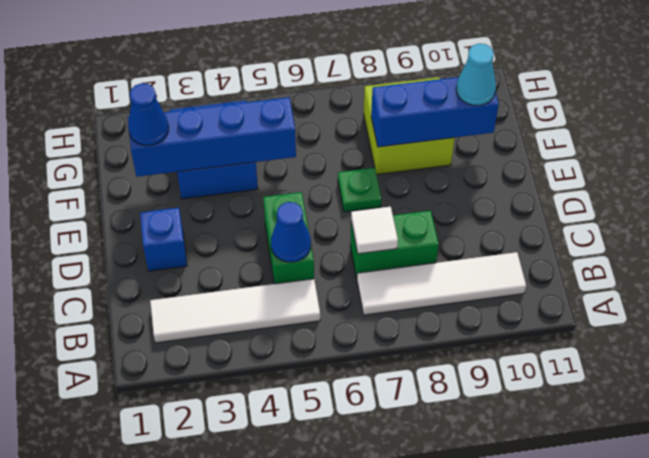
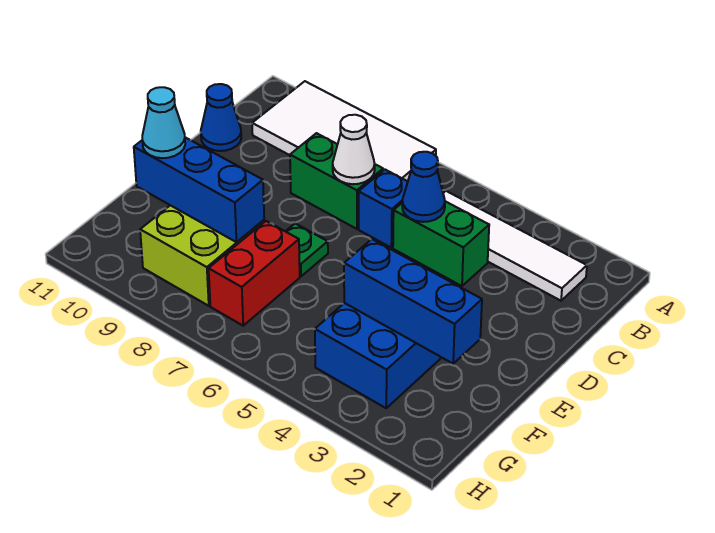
white tile B7:B10 level 1 -> white tile A7:B10 level 1
green brick C5:D5 level 1 -> green brick C4:C5 level 1
white tile C7 level 2 -> white cone C7 level 2
blue brick D2 level 1 -> blue brick C6 level 1
blue brick F2:F5 level 2 -> blue brick F2:F4 level 2
blue cone F2 level 3 -> blue cone C11 level 1
none -> red brick F7:G7 level 1

